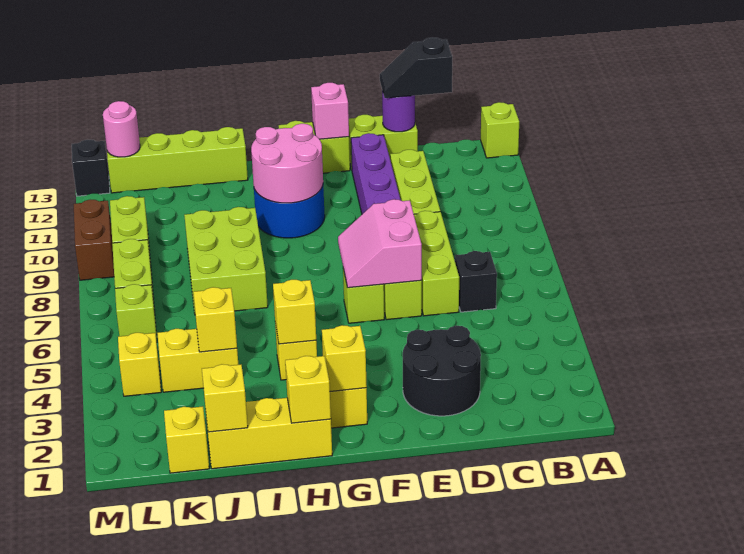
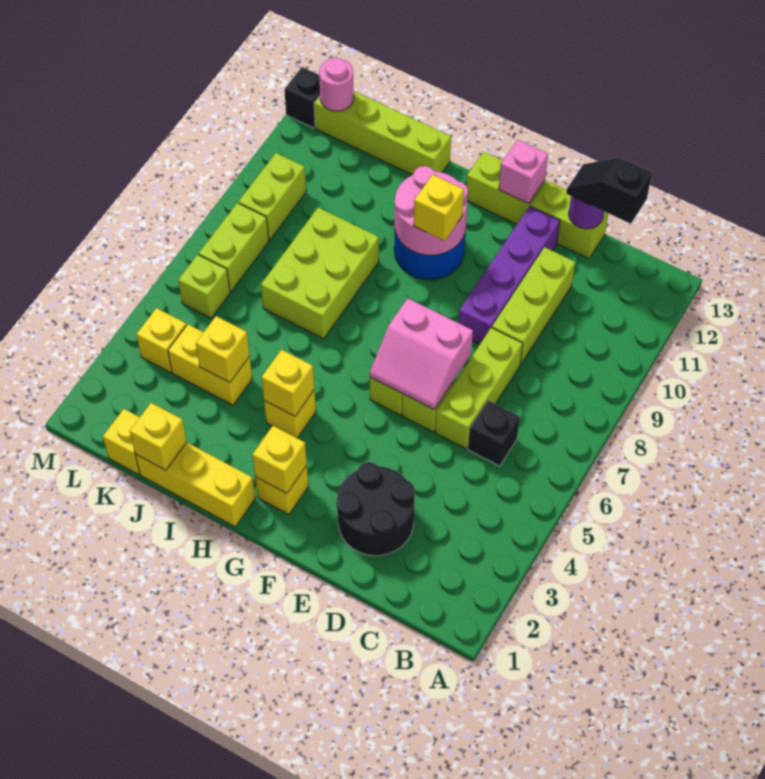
lime brick A13 level 1 -> none
pink slope E6:F7 level 2 top E -> pink slope E6:F7 level 2 top 7
yellow brick H1 level 2 -> yellow brick G10 level 3
brown brick M9:M10 level 1 -> none

